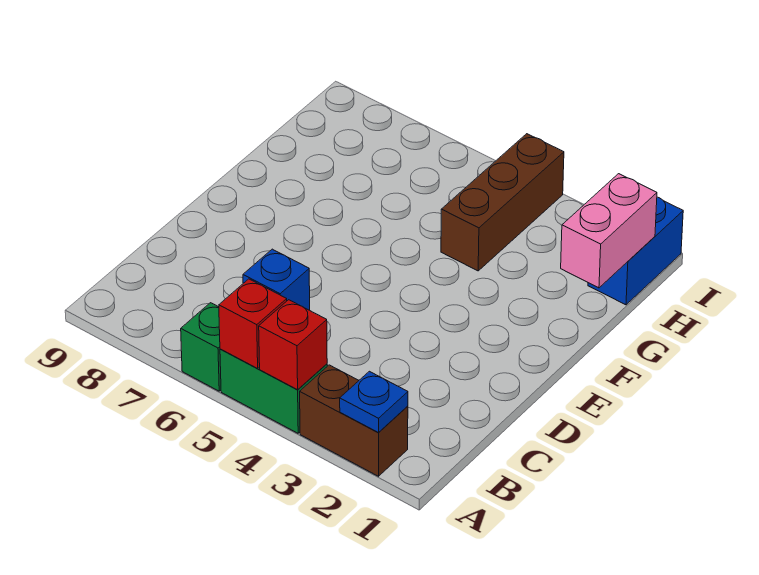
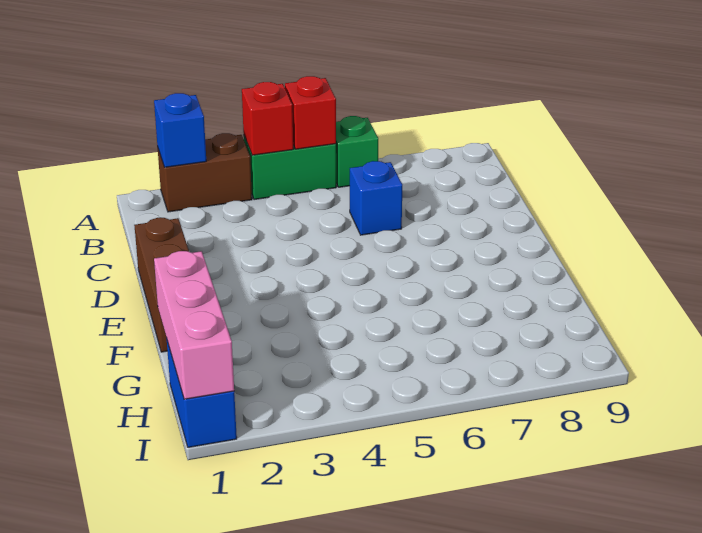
blue plate A2 level 2 -> blue brick A2 level 2
pink brick G1:H1 level 2 -> pink brick G1:I1 level 2
brown brick G4:I4 level 1 -> brown brick D1:F1 level 1

